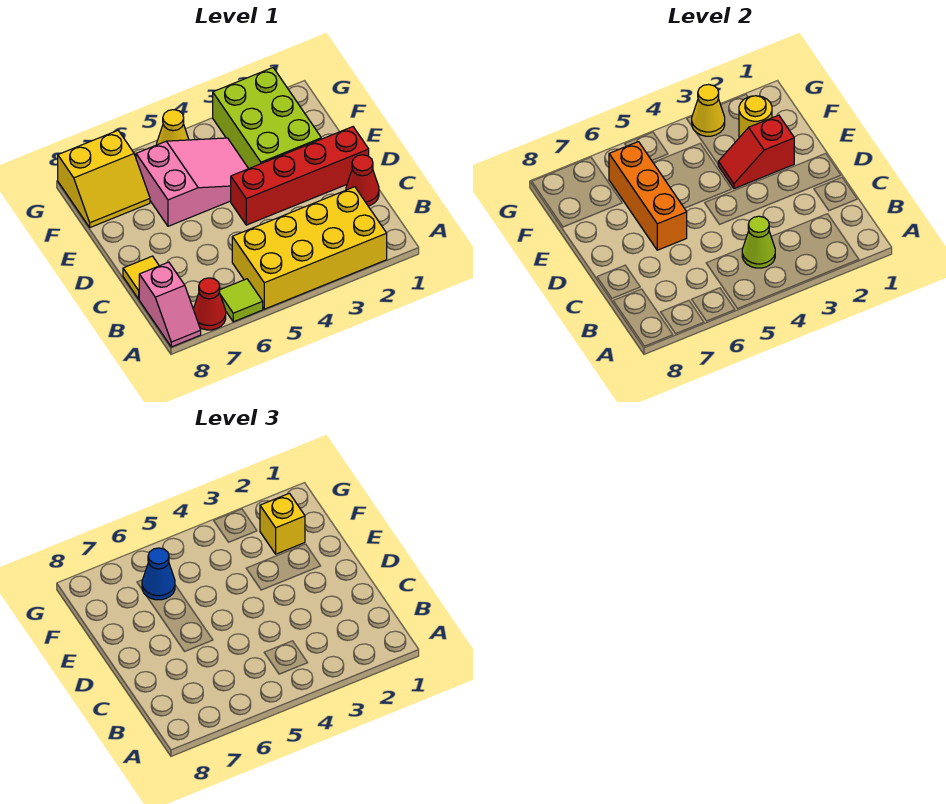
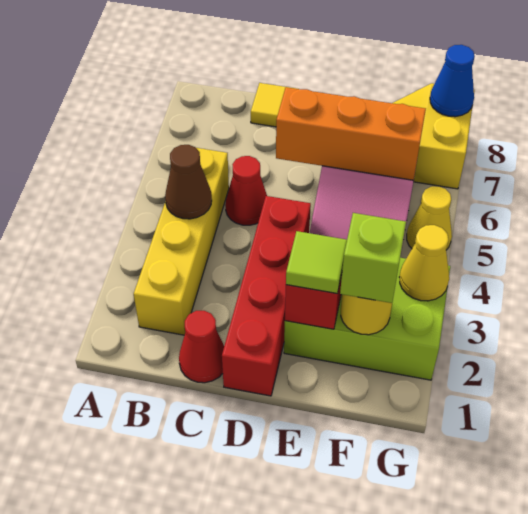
yellow brick A2:B5 level 1 -> yellow brick B2:B5 level 1
lime tile A6 level 1 -> lime tile E2 level 3
red cone A7 level 1 -> red cone C5 level 1
pink slope A8:B8 level 1 top B -> none
lime cone B4 level 2 -> brown cone B4 level 2
yellow brick F2 level 3 -> lime brick F2 level 3
blue cone F6 level 3 -> blue cone G8 level 2

